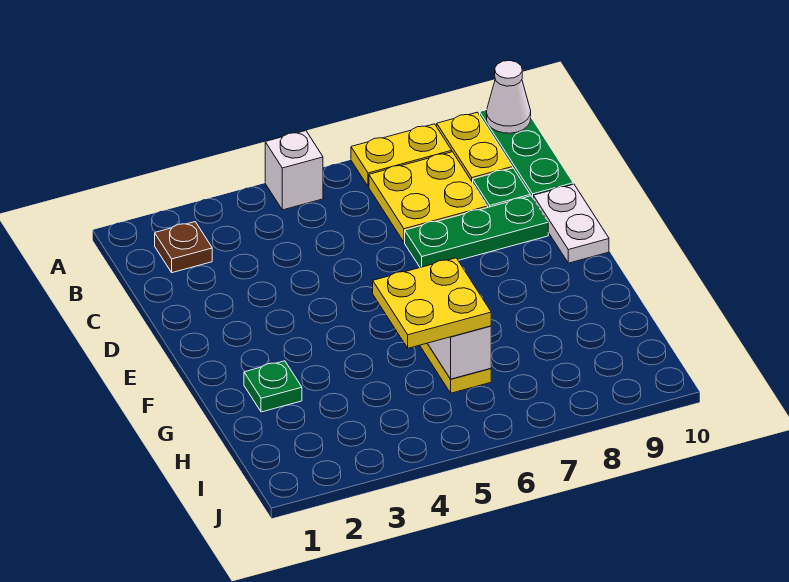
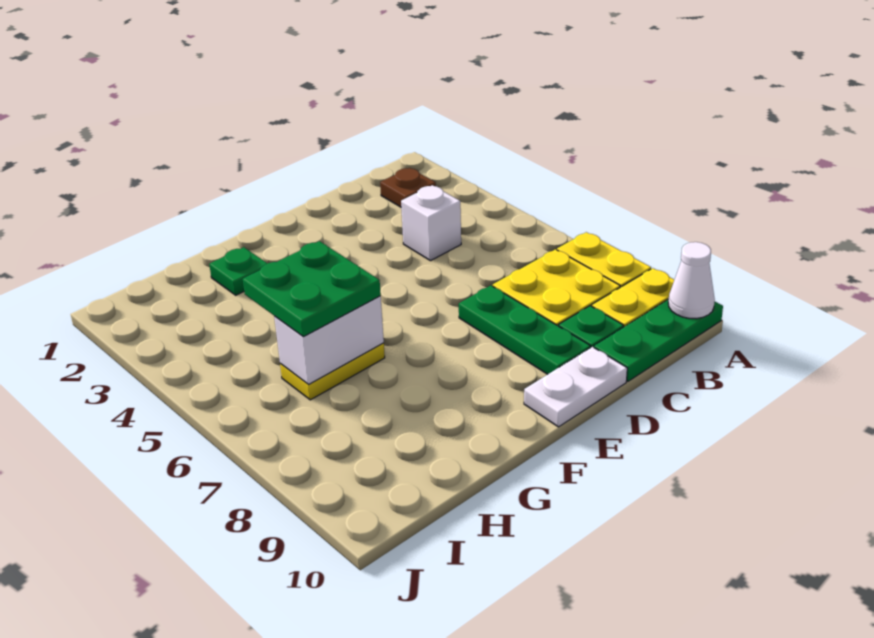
white brick A5 level 1 -> white brick C4 level 1
yellow plate G5:H6 level 3 -> green plate G5:H6 level 3

